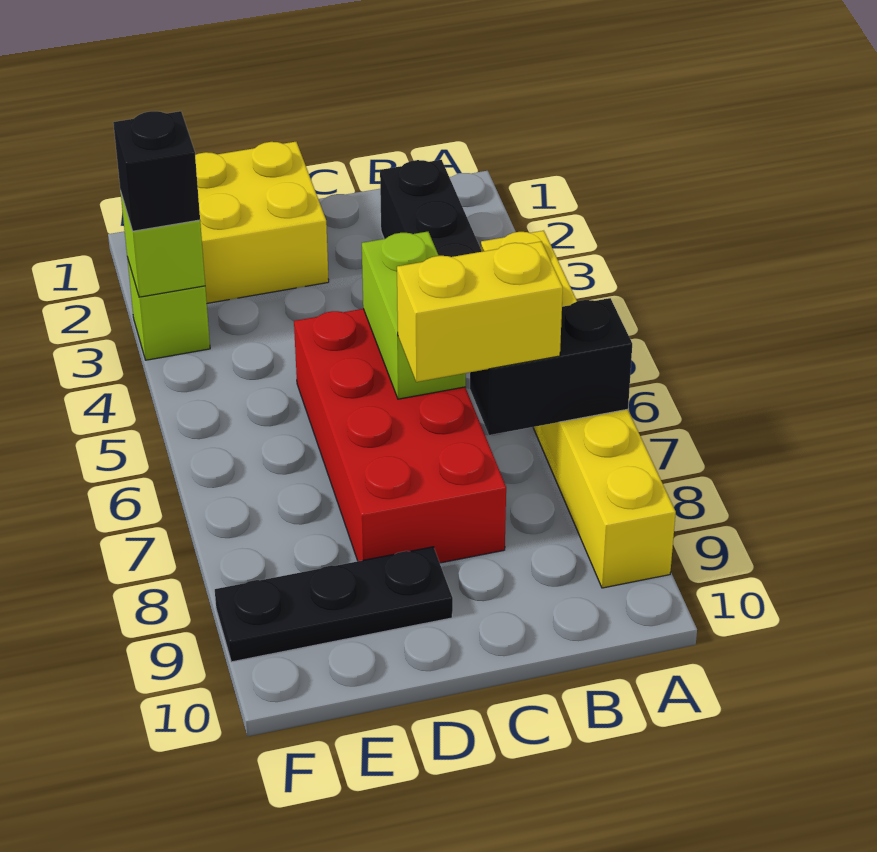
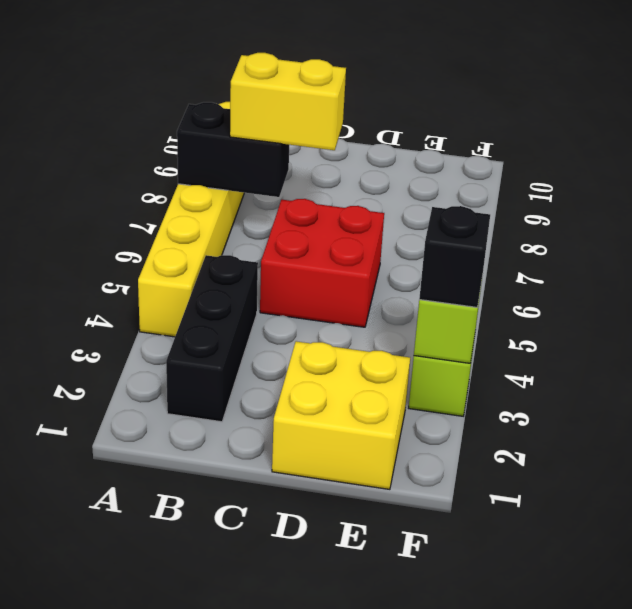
red brick C5:D8 level 1 -> red brick C5:D6 level 1
lime brick C5:C6 level 2 -> none
black plate D9:F9 level 1 -> none

